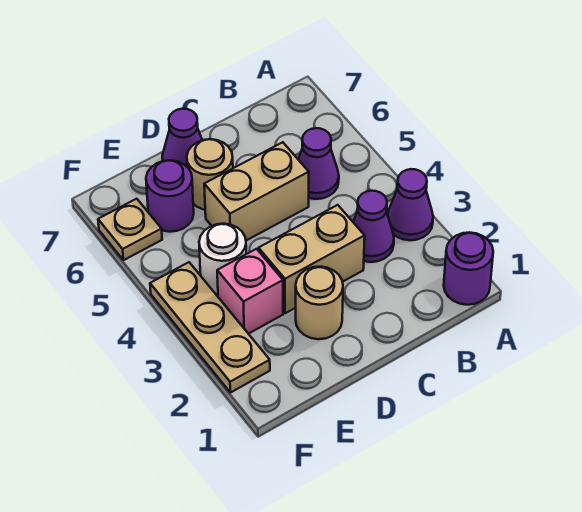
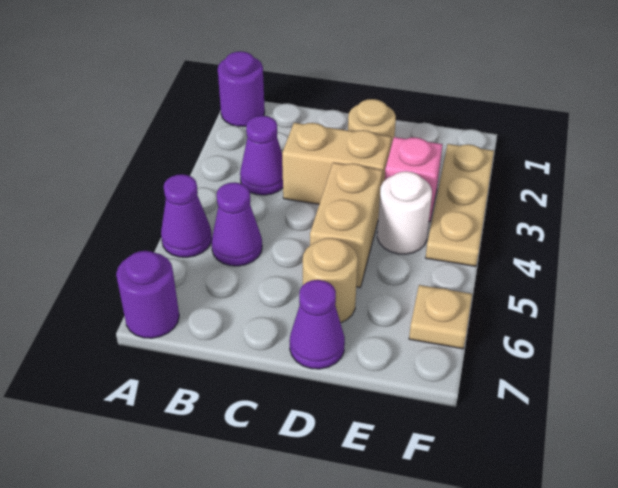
purple cone A3 level 1 -> purple cone A5 level 1
tan brick C5:D5 level 1 -> tan brick D4:D5 level 1
purple round brick E6 level 1 -> purple round brick A7 level 1

